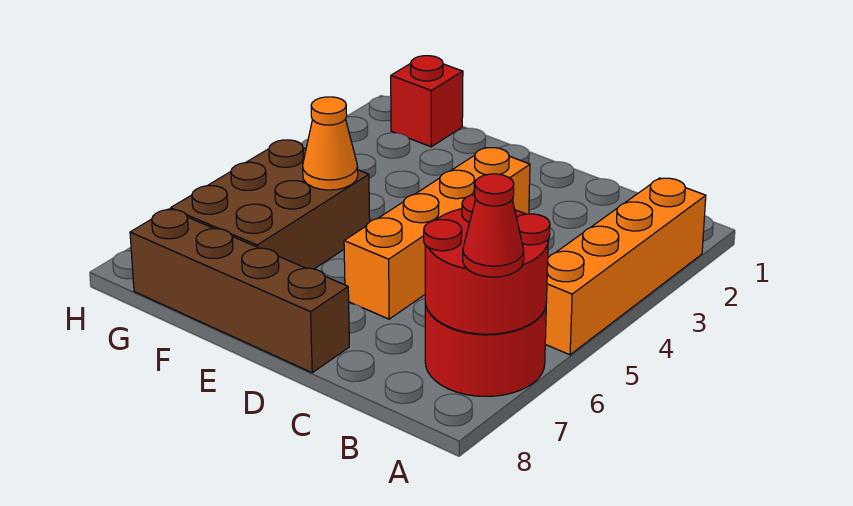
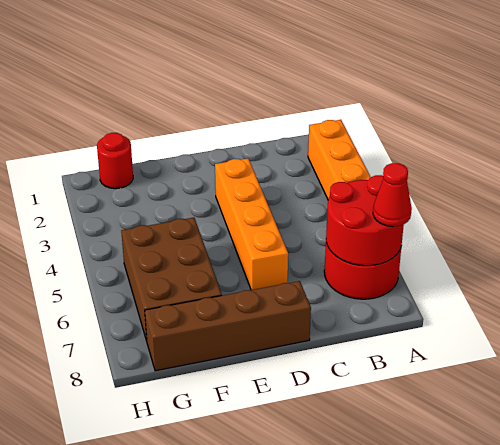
orange cone F5 level 2 -> none
red brick G1 level 1 -> red round brick G1 level 1

